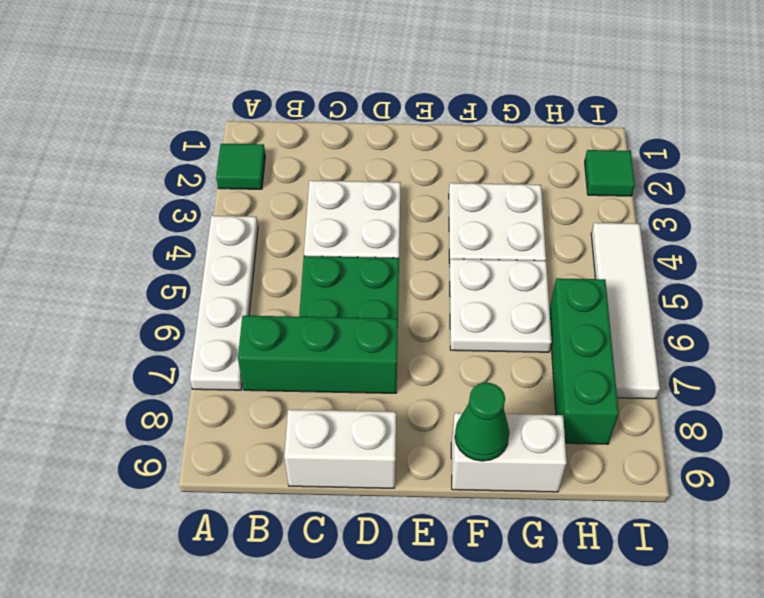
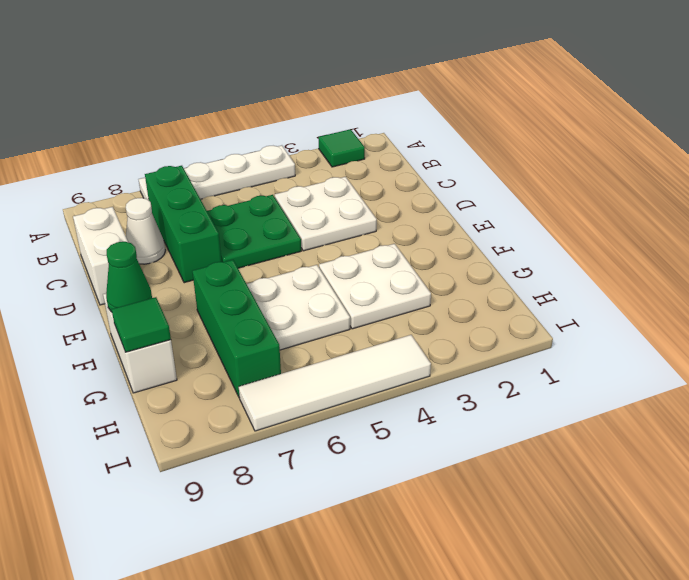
none -> white cone C8 level 1
green brick H6:H8 level 1 -> green brick F7:H7 level 1
green tile I2 level 1 -> green tile G9 level 2

